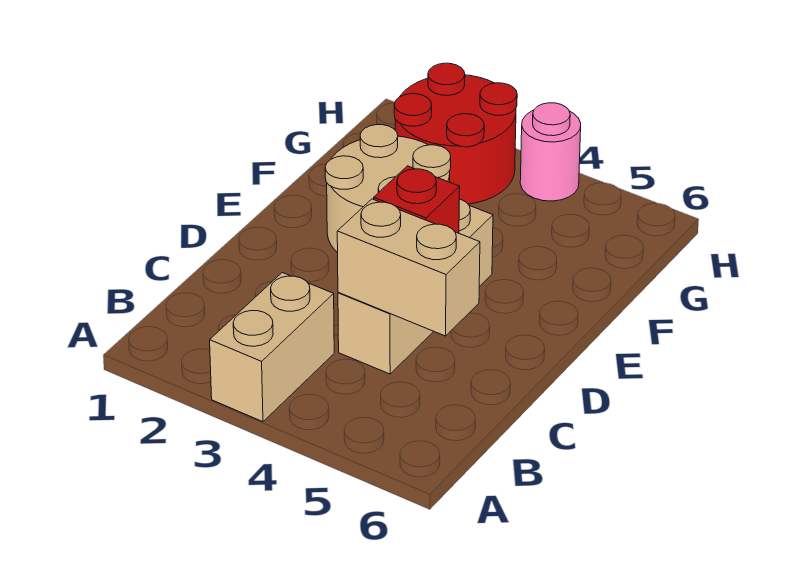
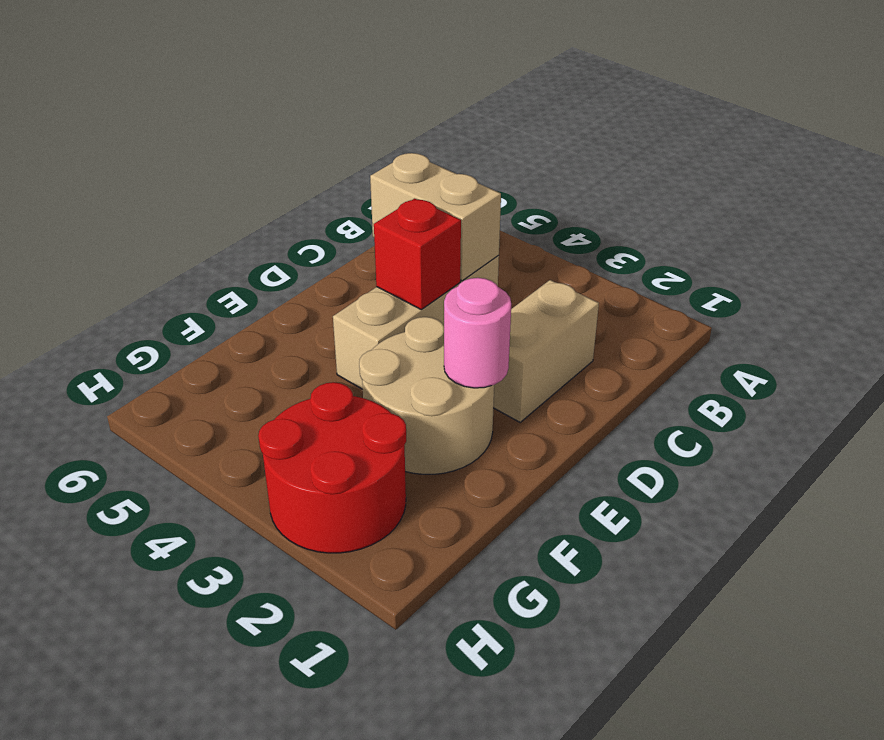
tan brick A3:B3 level 1 -> tan brick C2:D2 level 1
pink round brick H4 level 1 -> pink round brick E2 level 2

